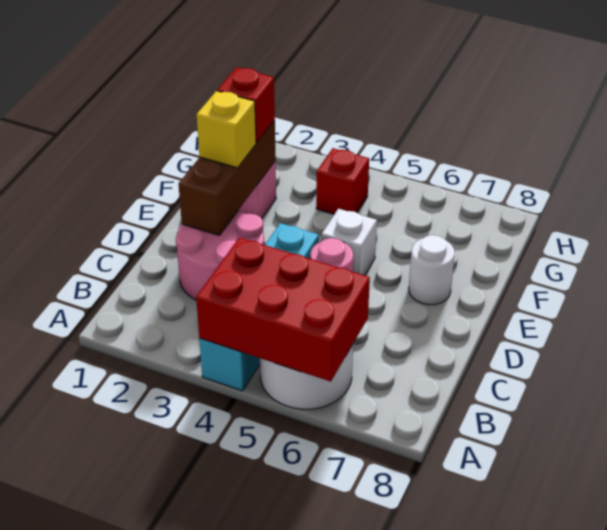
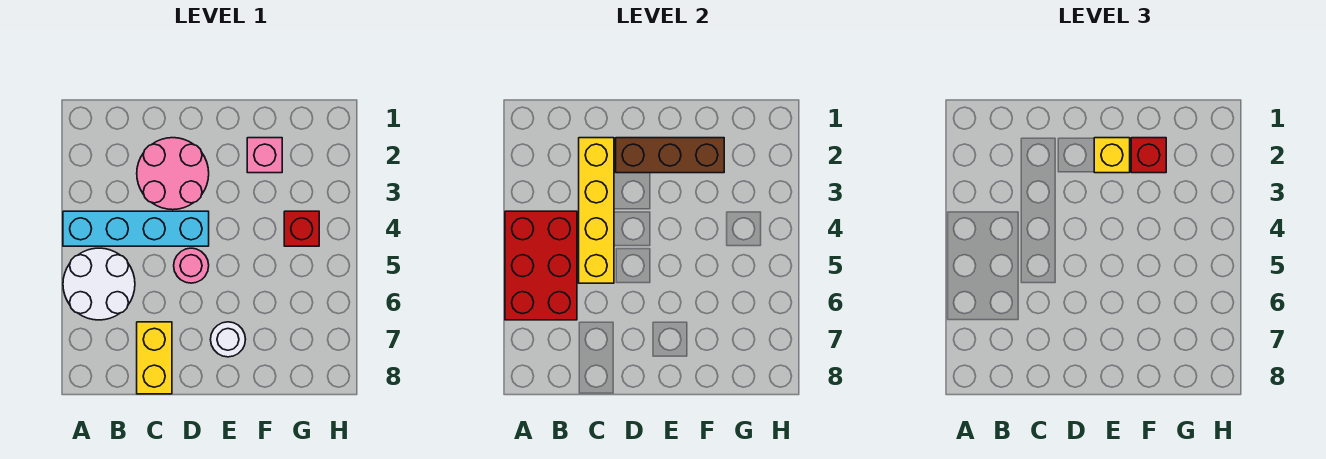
none -> yellow brick C2:C5 level 2
none -> yellow brick C7:C8 level 1
white brick E5 level 1 -> none

